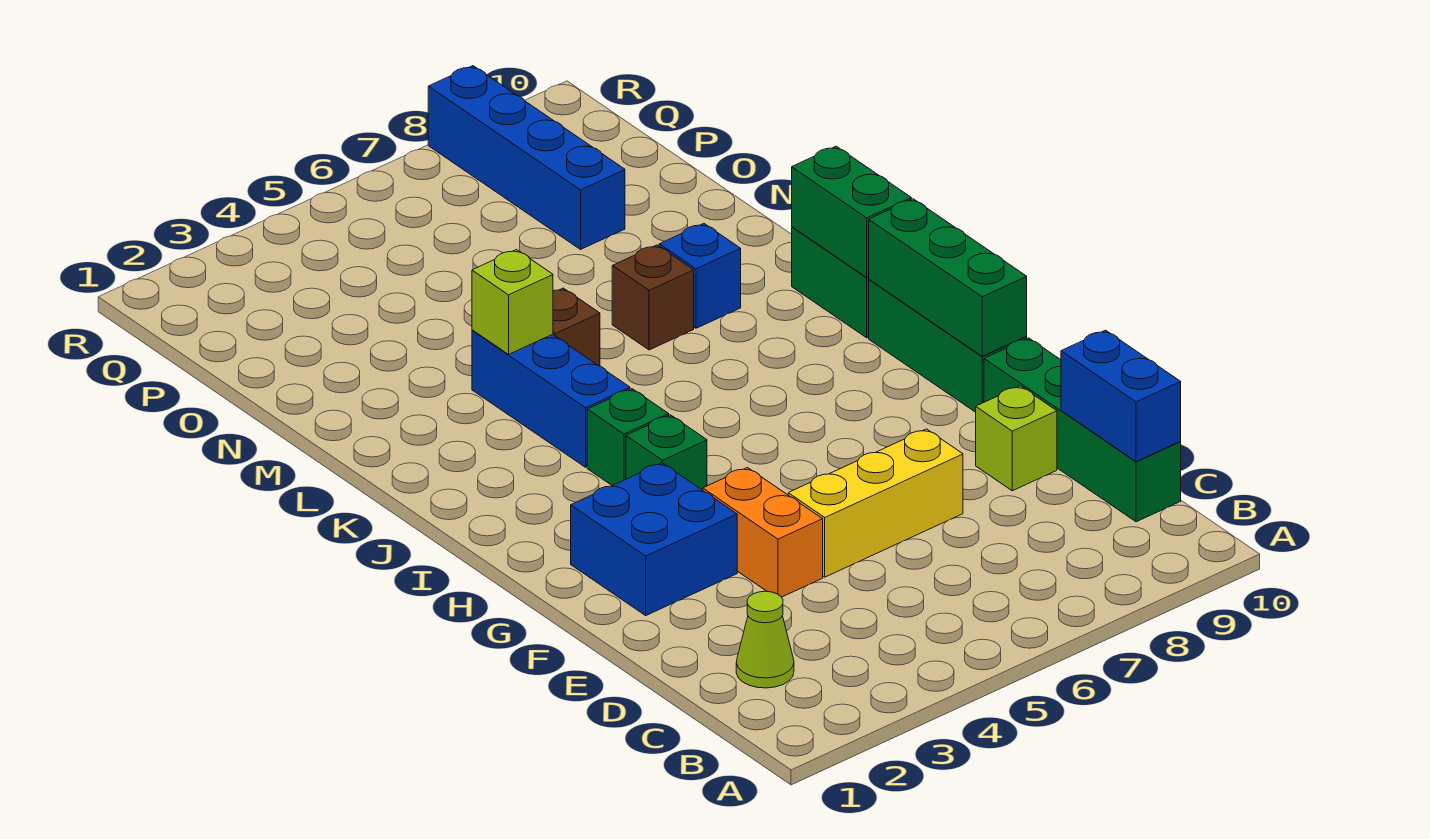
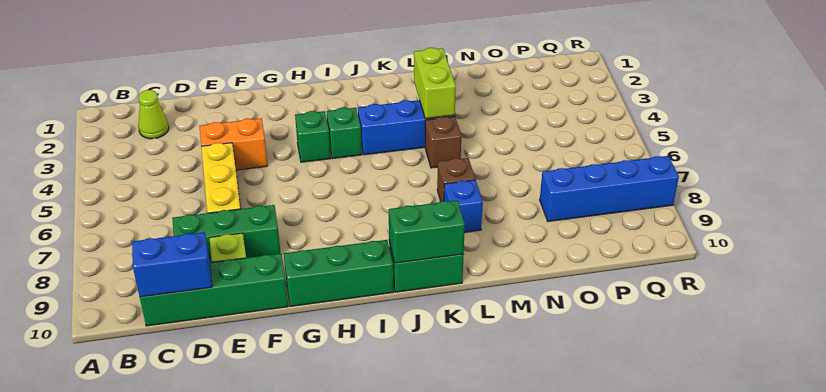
blue brick F2:G3 level 1 -> none
green brick G10:I10 level 2 -> green brick D8:F8 level 1
lime brick L4 level 2 -> lime brick L3:L4 level 2

